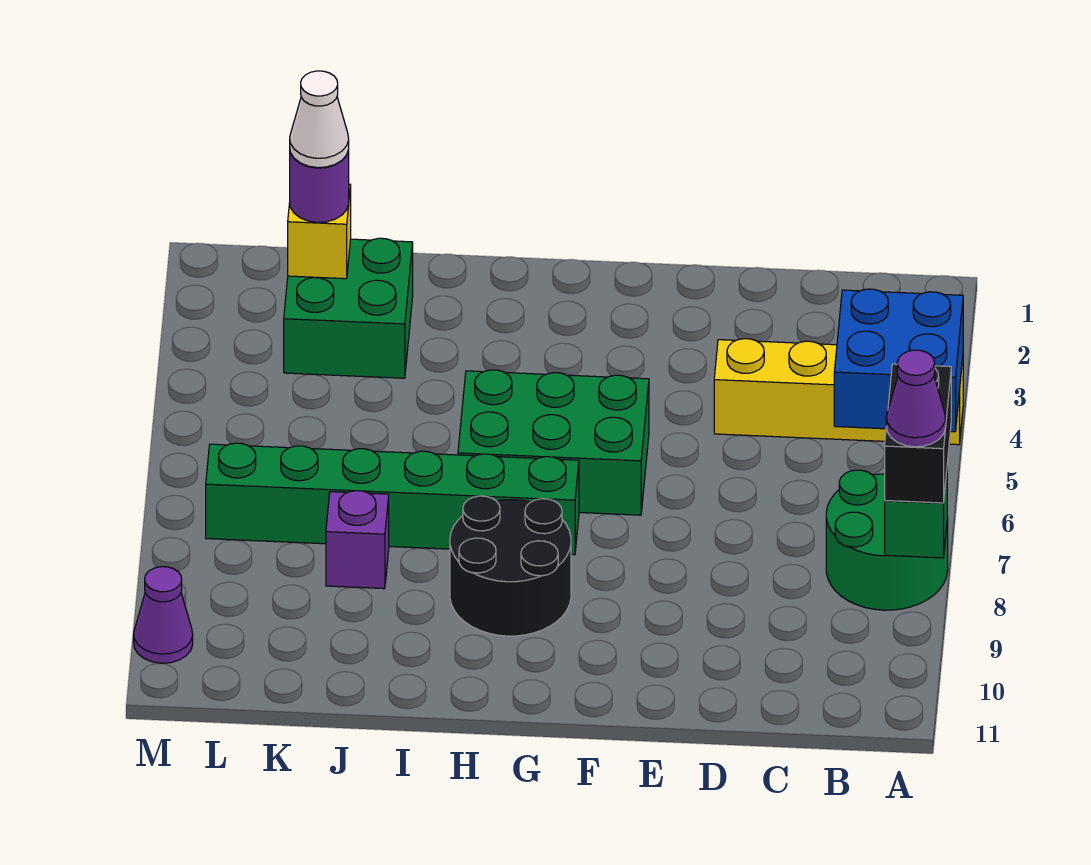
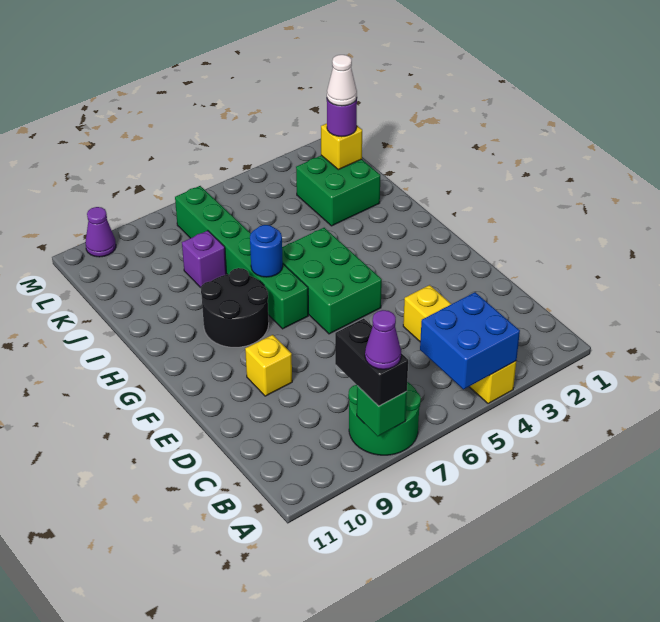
black brick A7:A8 level 3 -> black brick A8:B8 level 3
none -> yellow brick E9 level 1
none -> blue round brick H7 level 2

